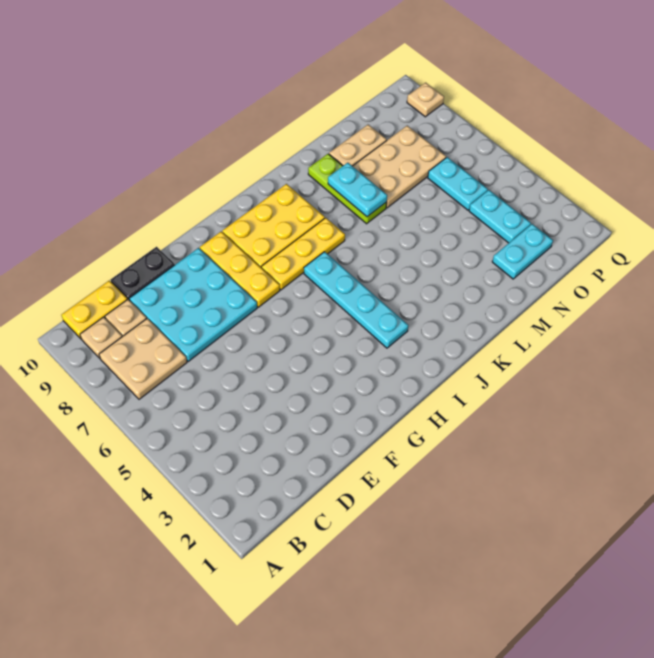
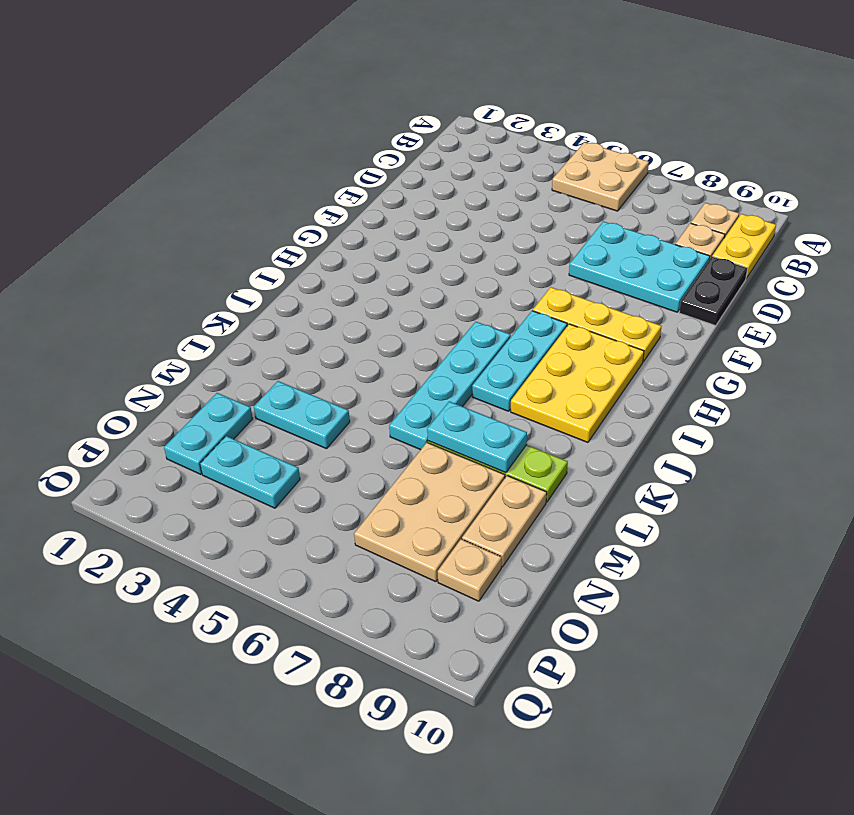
tan plate B7:C8 level 1 -> tan plate A5:B6 level 1
cyan plate D7:F9 level 1 -> cyan plate D7:E9 level 1
yellow plate H7:J7 level 1 -> cyan plate H7:J7 level 1
cyan plate I3:I6 level 1 -> cyan plate I6:L6 level 1
cyan plate O5:O6 level 1 -> cyan plate M3:M4 level 1
tan plate Q9 level 1 -> tan plate O9 level 1

